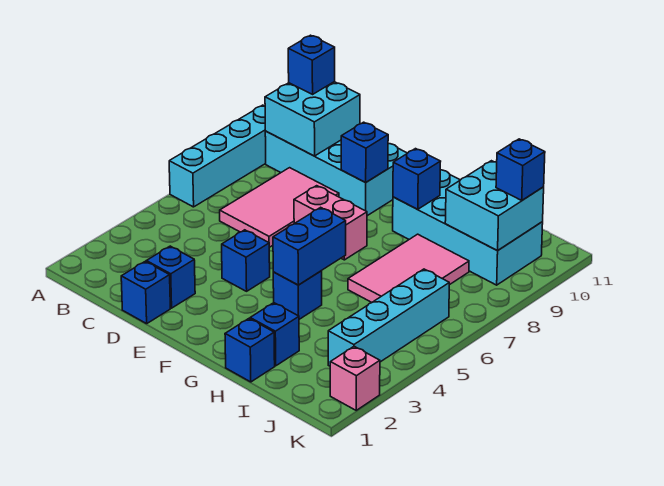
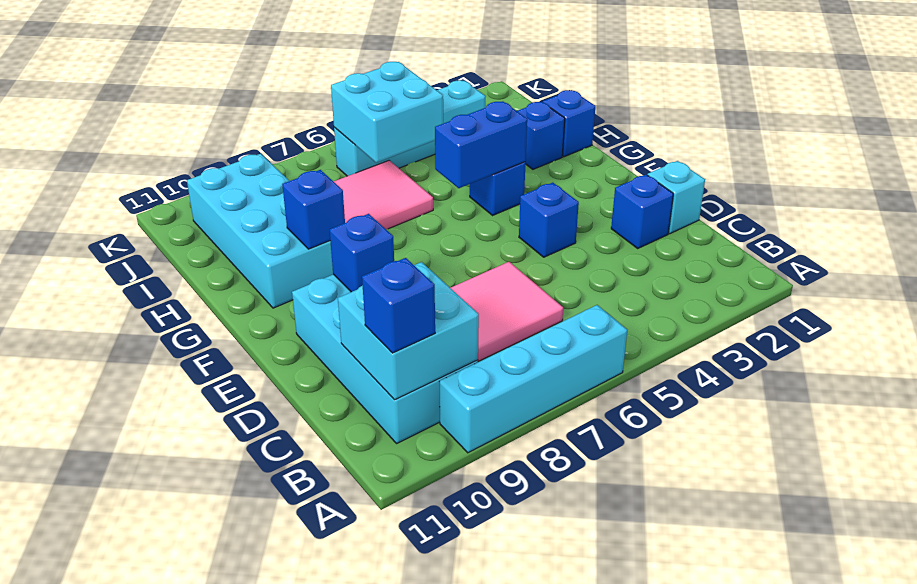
blue brick D1 level 1 -> cyan brick D1 level 1
pink brick E7:F7 level 1 -> none
cyan brick I9:J10 level 2 -> cyan brick I5:J6 level 2
blue brick J10 level 3 -> none
pink brick K2 level 1 -> none

